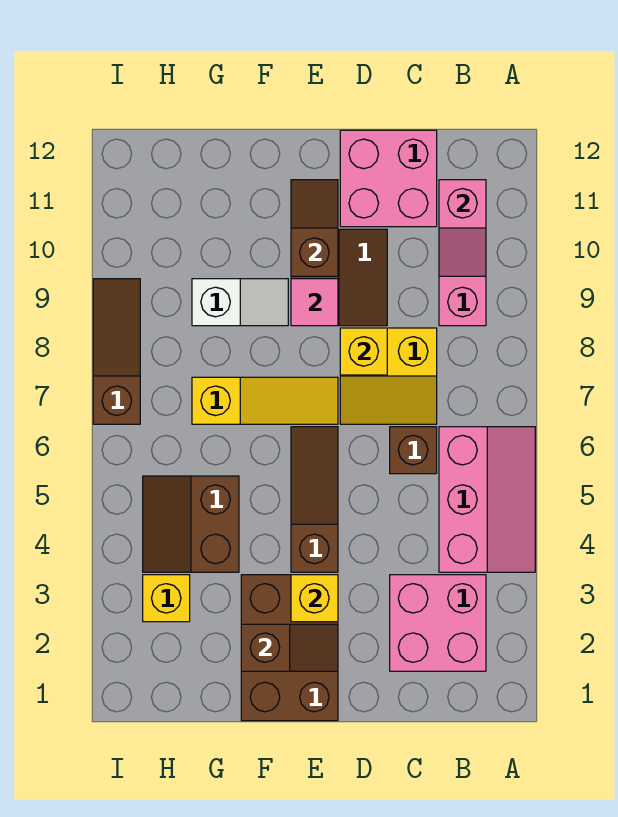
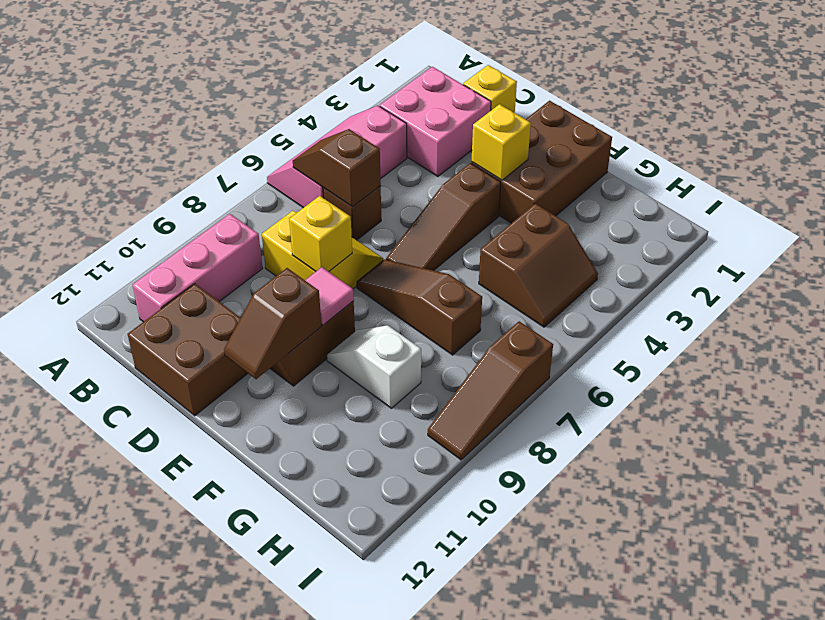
pink slope B10:B11 level 2 top 11 -> none
pink brick C11:D12 level 1 -> brown brick C11:D12 level 1
brown slope E2:F2 level 2 top F -> brown slope B6:C6 level 2 top C
yellow slope E7:G7 level 1 top G -> brown slope E7:G7 level 1 top G
yellow brick H3 level 1 -> yellow brick C1 level 1

